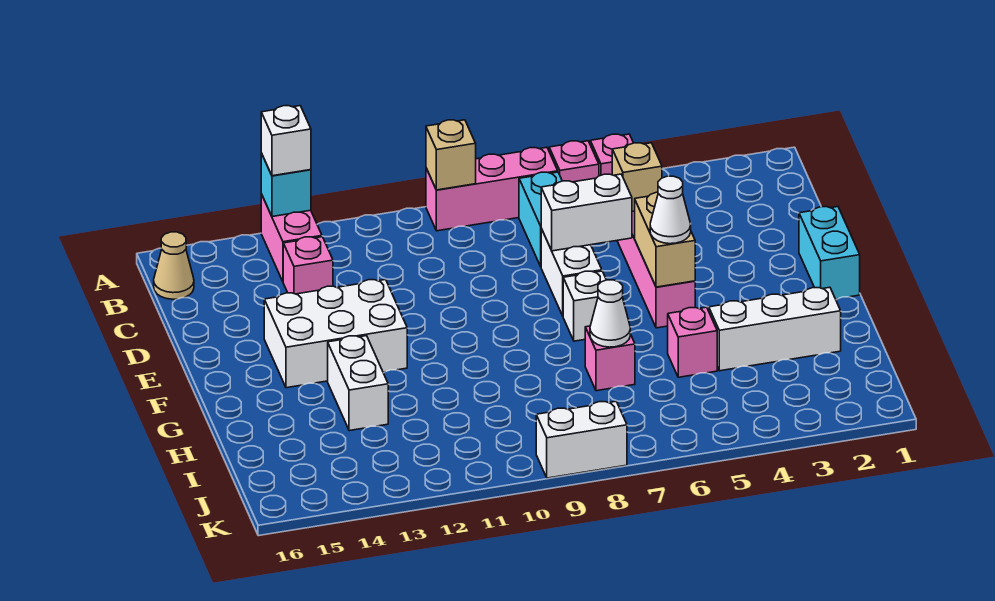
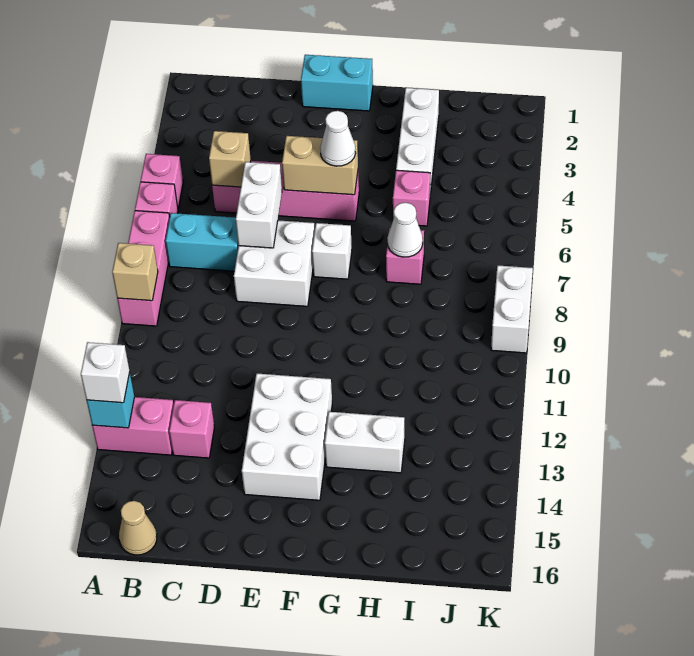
white brick D7:E7 level 1 -> white brick D7:E8 level 1

